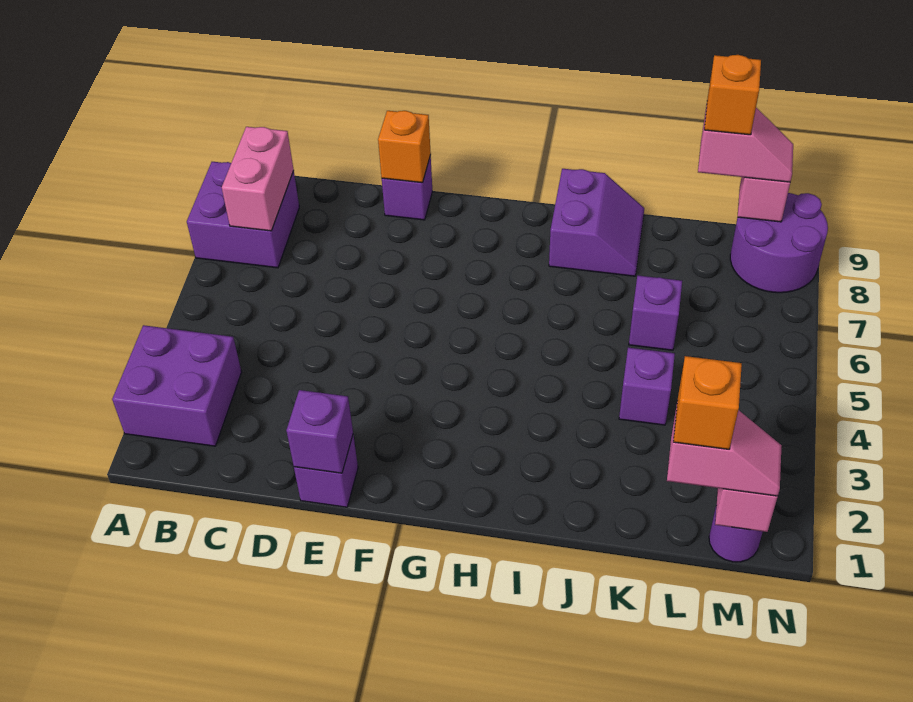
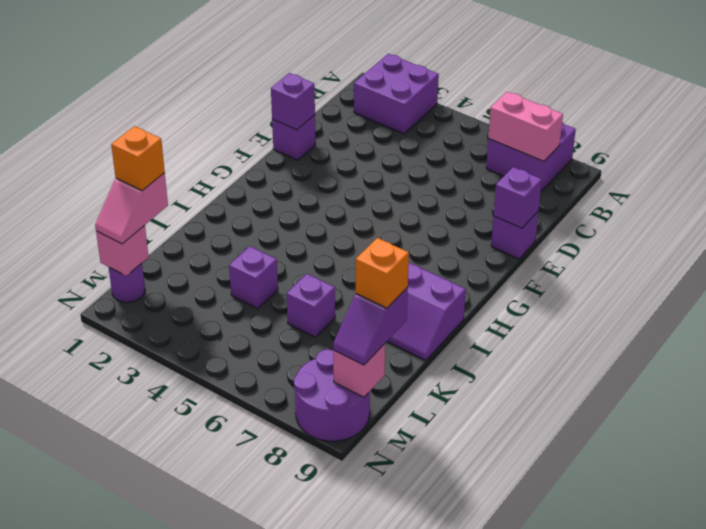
orange brick E9 level 2 -> purple brick E9 level 2
pink slope L9:M9 level 3 top L -> purple slope L9:M9 level 3 top L

